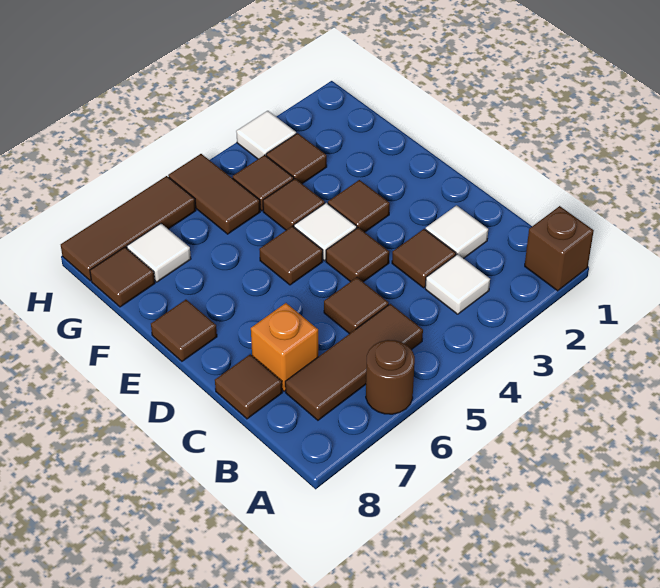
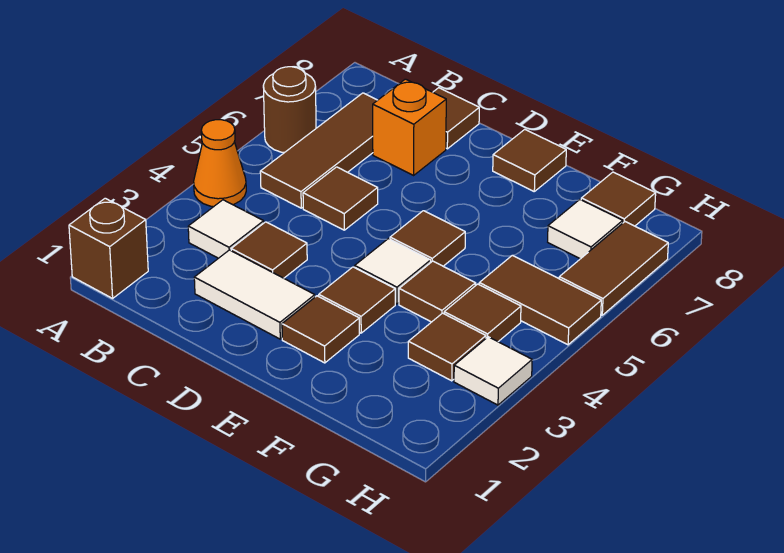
none -> orange cone A4 level 1
white tile C2 level 1 -> white tile C2:D2 level 1
brown tile D4 level 1 -> brown tile E2 level 1
brown tile H6:H8 level 1 -> brown tile H6:H7 level 1

